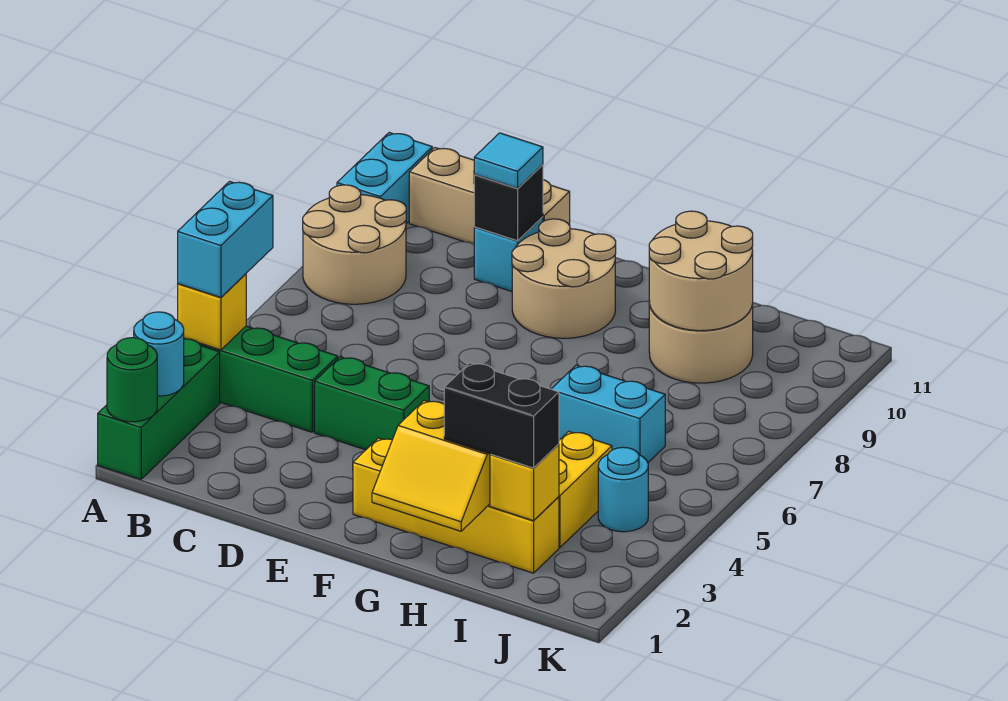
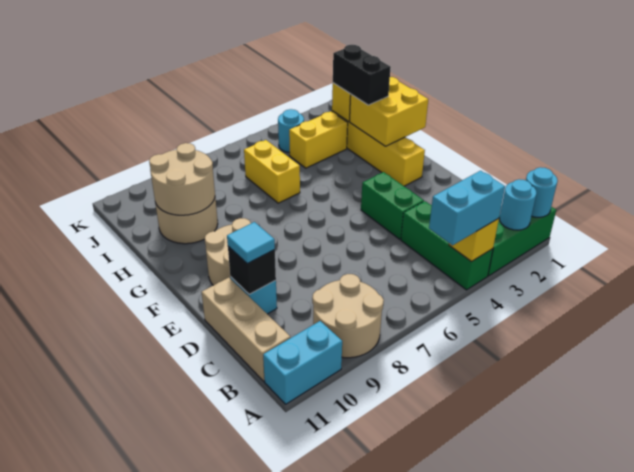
green round brick A1 level 2 -> cyan round brick A1 level 2
yellow slope G1:H2 level 2 top 2 -> yellow brick G1:H2 level 2
cyan brick H6:I6 level 1 -> yellow brick H6:I6 level 1

